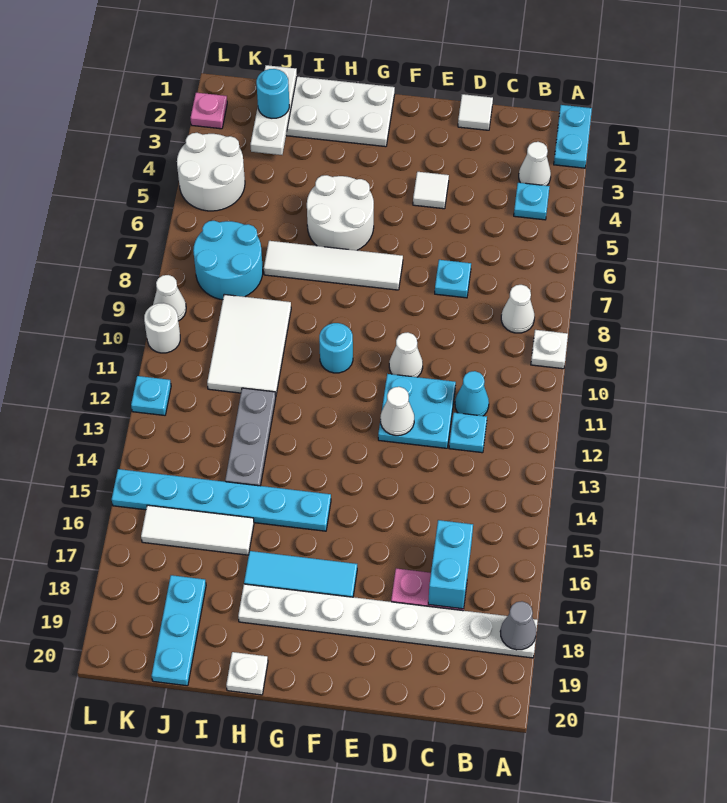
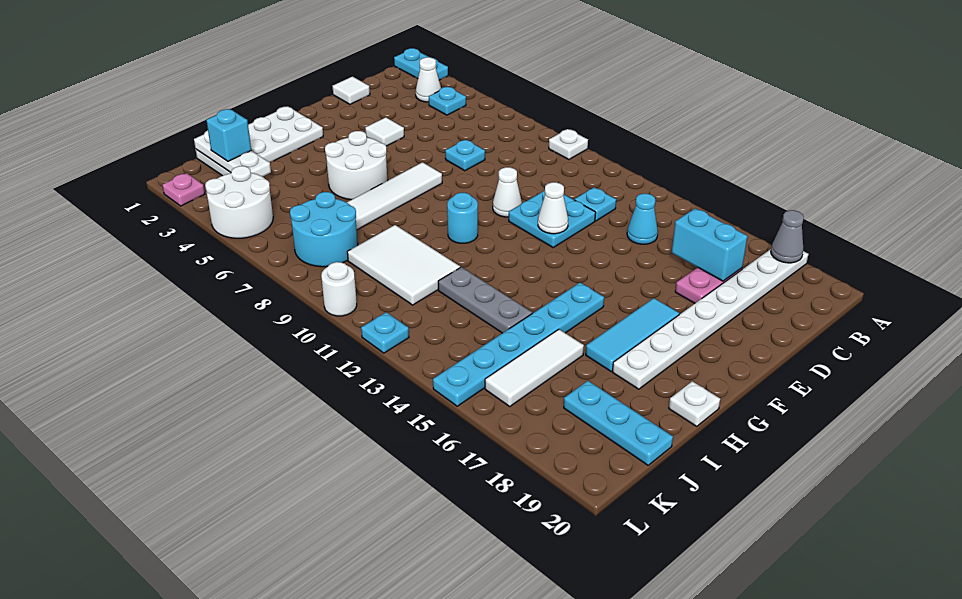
white cone B8 level 1 -> none
cyan cone C11 level 1 -> cyan cone C14 level 1
cyan round brick J2 level 3 -> cyan brick J2 level 3
white cone L9 level 1 -> none

